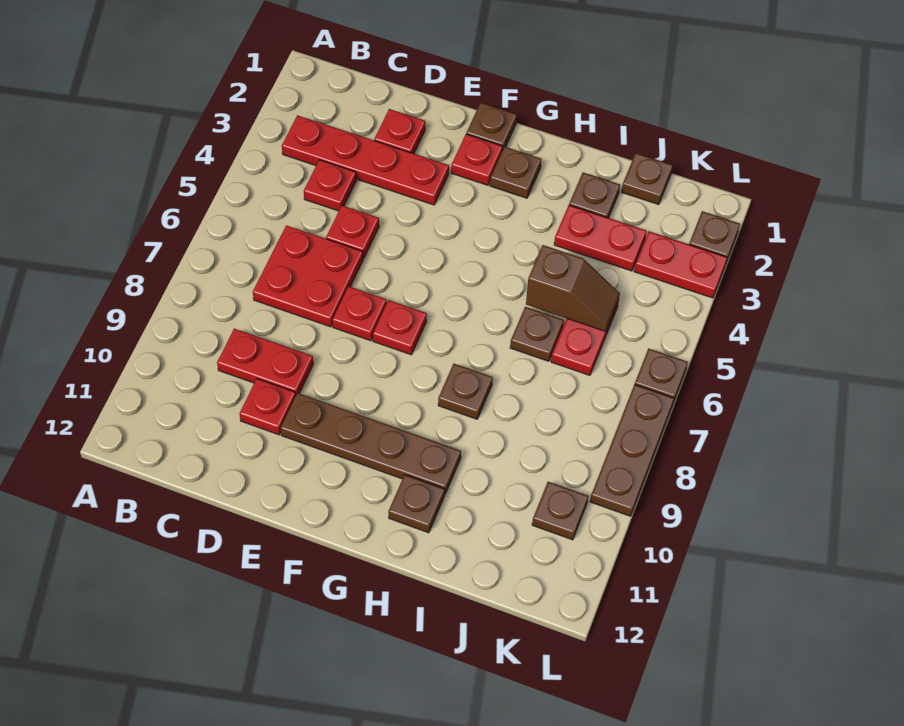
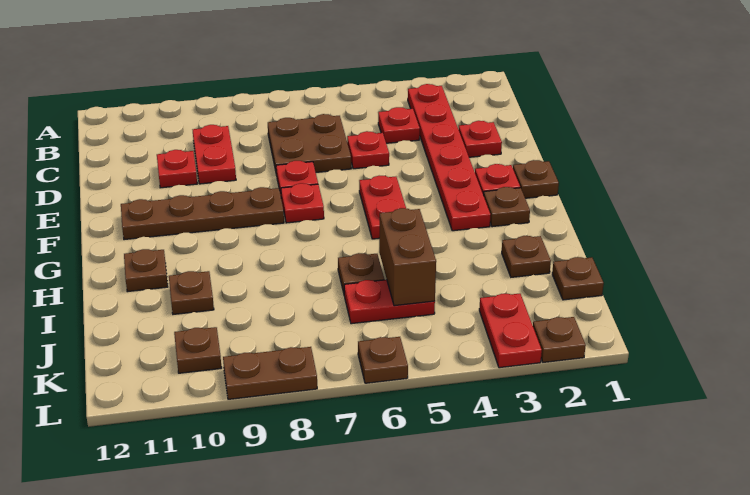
red plate B3:E3 level 1 -> red plate B3:G3 level 1
red plate C6:D7 level 1 -> brown plate C6:D7 level 1
brown plate E10:H10 level 1 -> brown plate F8:F11 level 1
brown plate H8 level 1 -> brown plate I10 level 1
red plate I3:J3 level 1 -> red plate F5:G5 level 1
brown slope I5:J5 level 2 top I -> brown brick I5:J5 level 2
brown plate L7:L9 level 1 -> brown plate L8:L9 level 1

